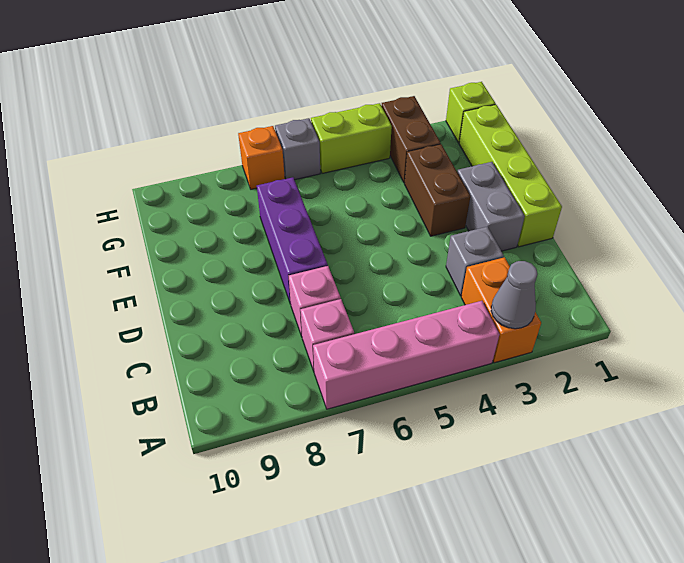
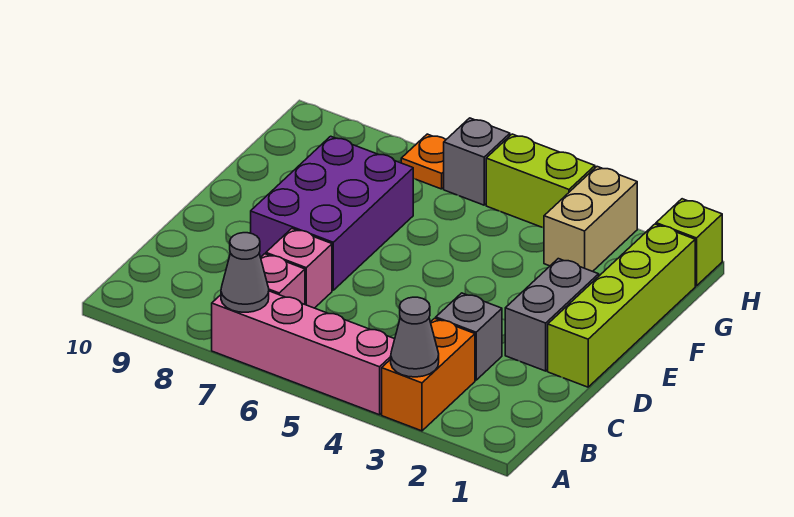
none -> grey cone A7 level 2
purple brick D7:F7 level 1 -> purple brick D7:F8 level 1
brown brick E3:F3 level 1 -> none
brown brick G3:H3 level 1 -> tan brick G3:H3 level 1
orange brick H7 level 1 -> orange plate H7 level 1

